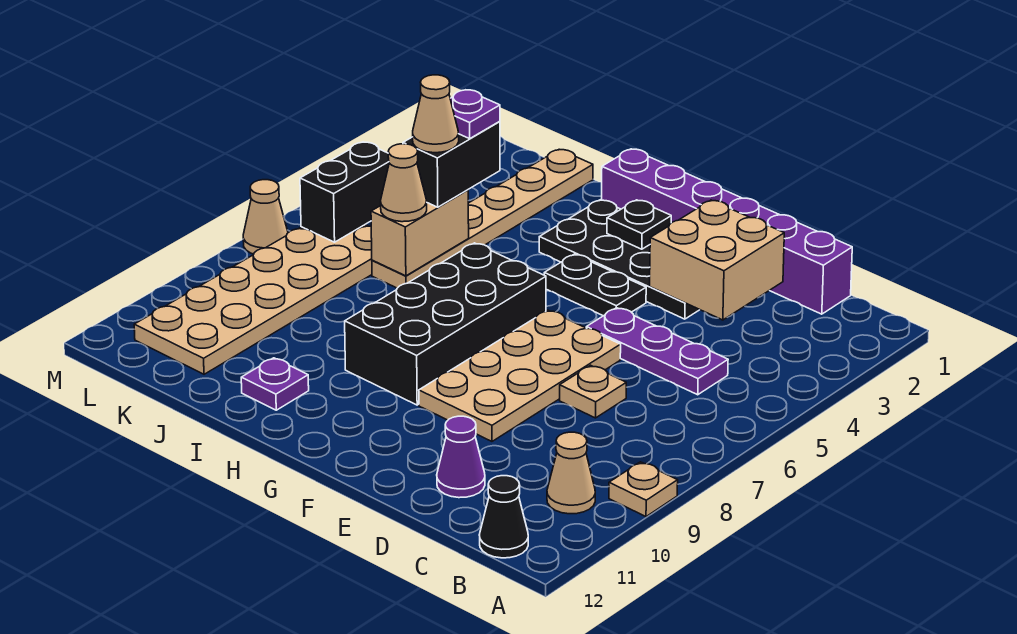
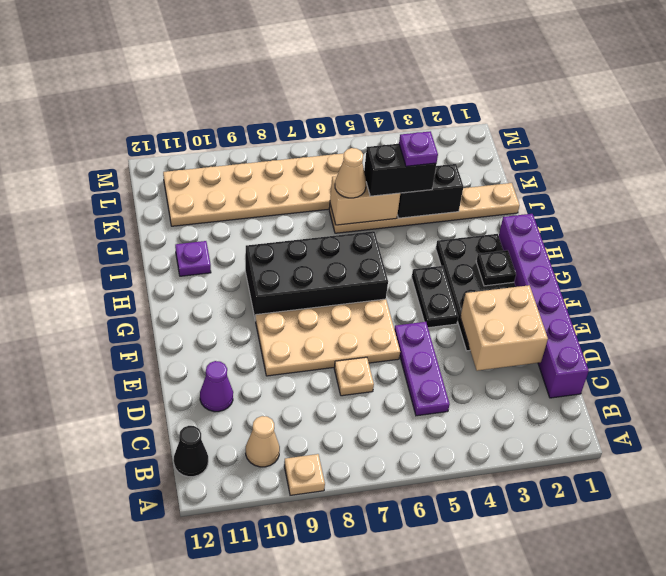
tan cone J5 level 4 -> none
black brick L5:L6 level 2 -> black brick J3:J4 level 2
tan cone M7 level 1 -> none

